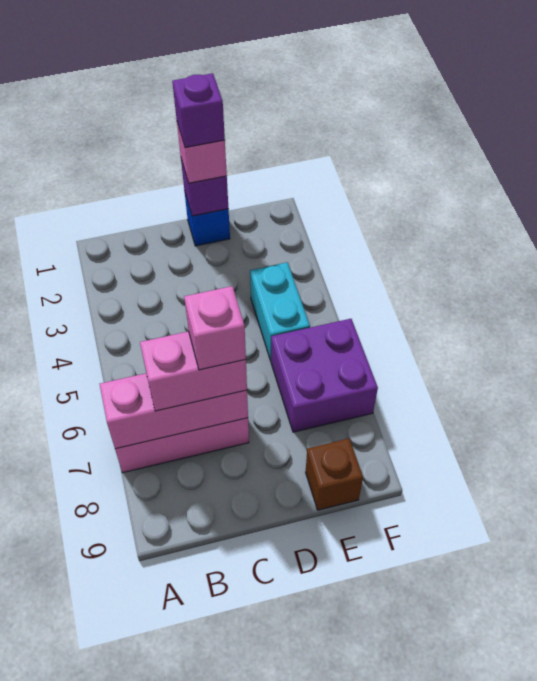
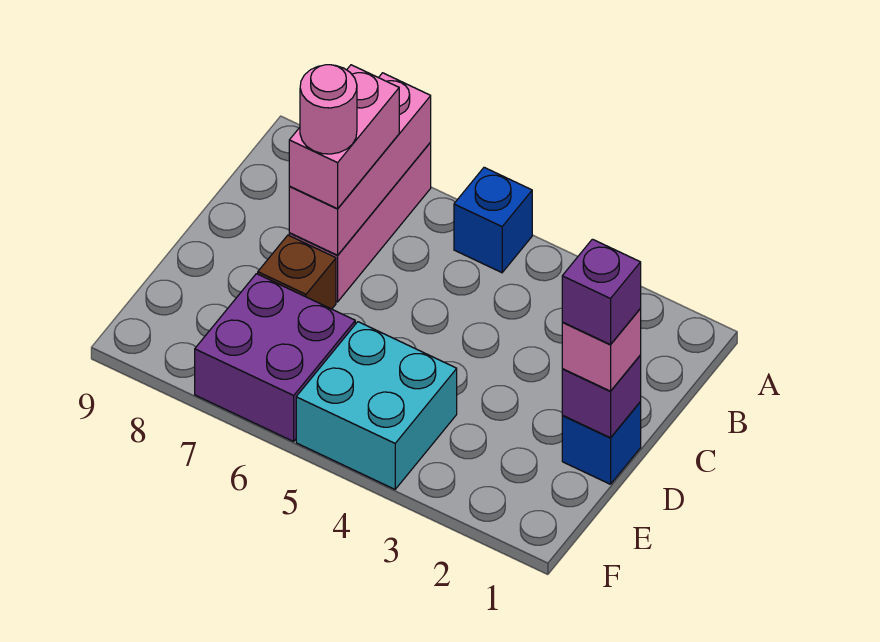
none -> blue brick A5 level 1
pink brick C7 level 4 -> pink round brick C7 level 4
cyan brick E4:E5 level 1 -> cyan brick E4:F5 level 1
brown brick E9 level 1 -> brown brick D7 level 1

